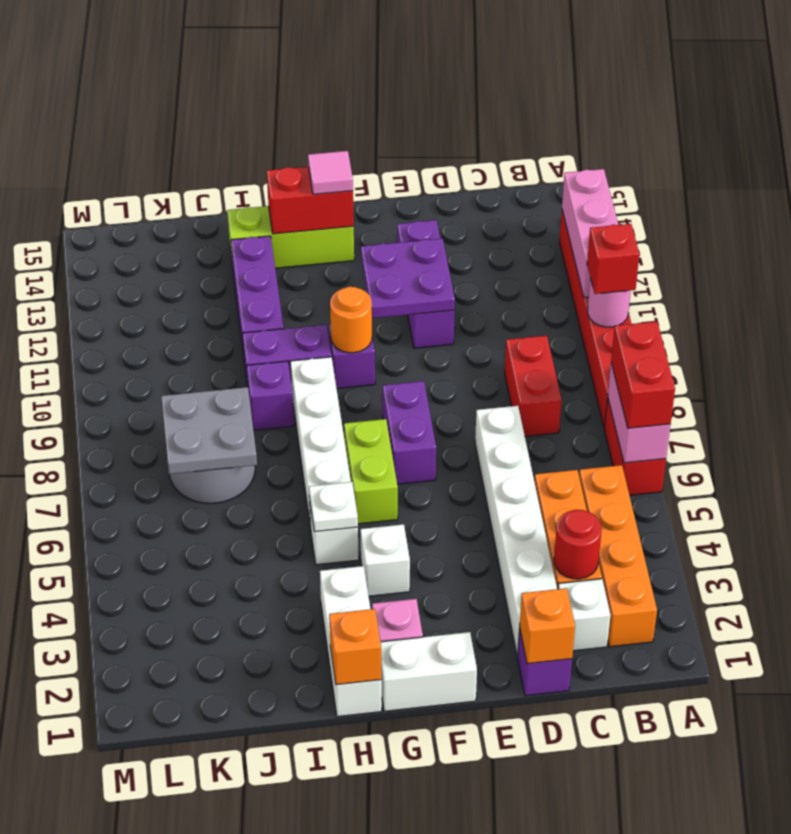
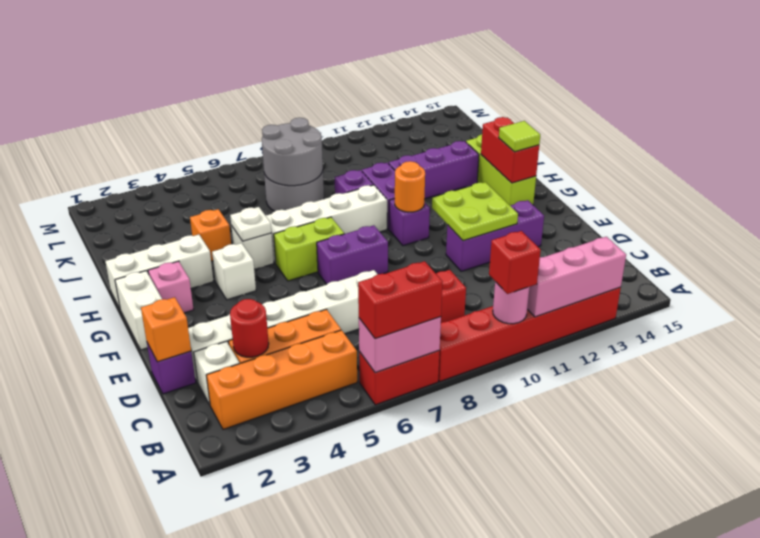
purple plate E11:F12 level 2 -> lime plate E11:F12 level 2
pink tile G14 level 3 -> lime tile G14 level 3
orange brick H1 level 2 -> orange brick I4 level 1
grey plate J7:K8 level 2 -> grey round brick J7:K8 level 2

